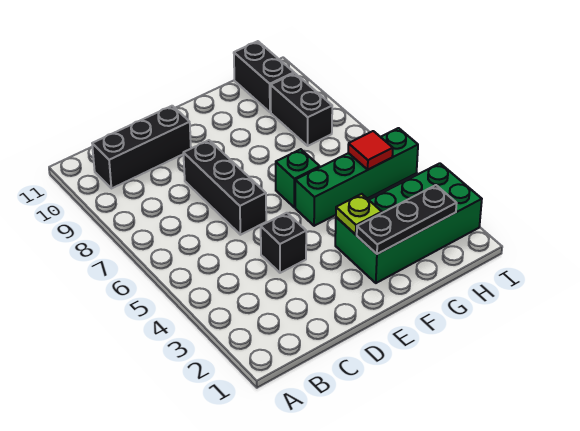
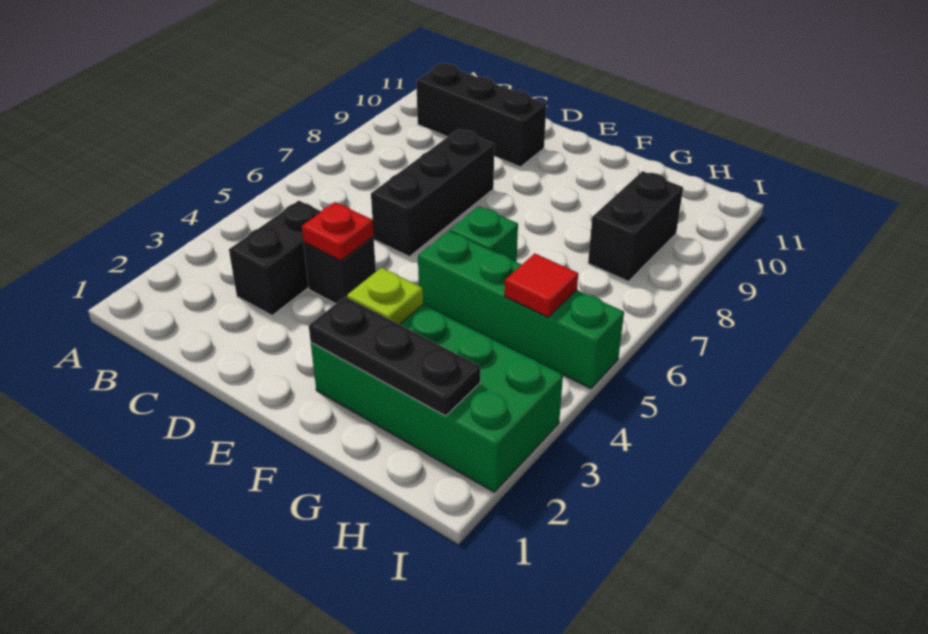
none -> red plate D4 level 2
black brick H10:H11 level 1 -> black brick C3:C4 level 1

